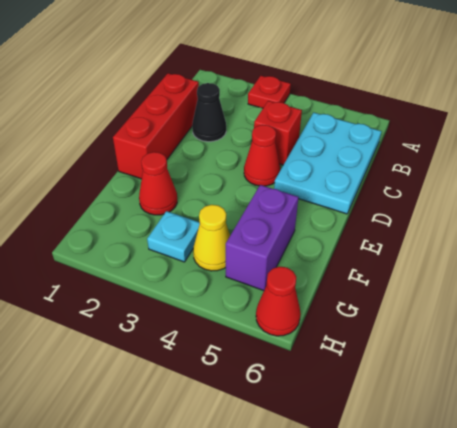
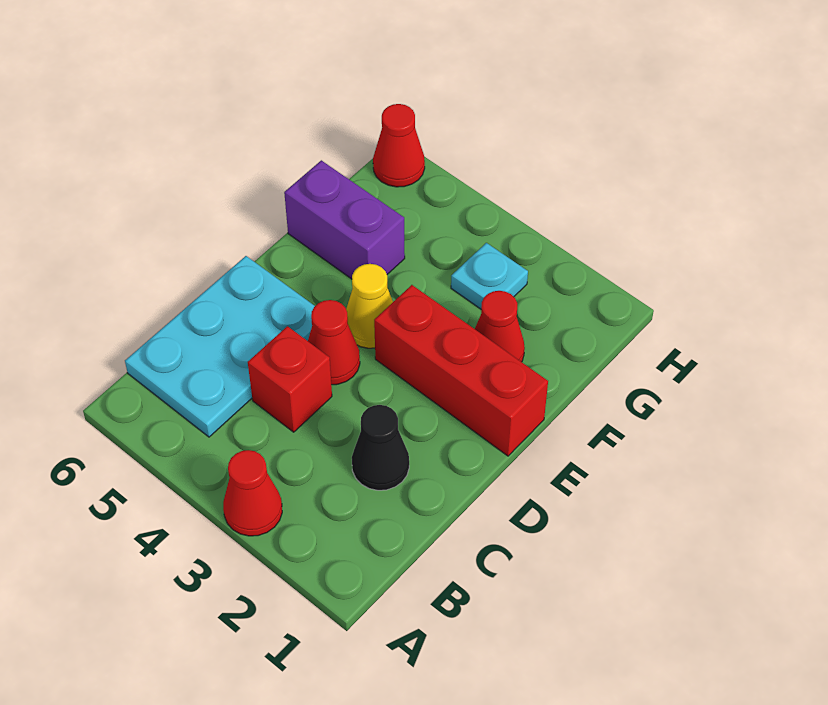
red plate A3 level 1 -> red cone A3 level 1
red brick C1:E1 level 1 -> red brick E1:E3 level 1
purple brick F5:G5 level 1 -> purple brick F5:F6 level 1
yellow cone G4 level 1 -> yellow cone E4 level 1

